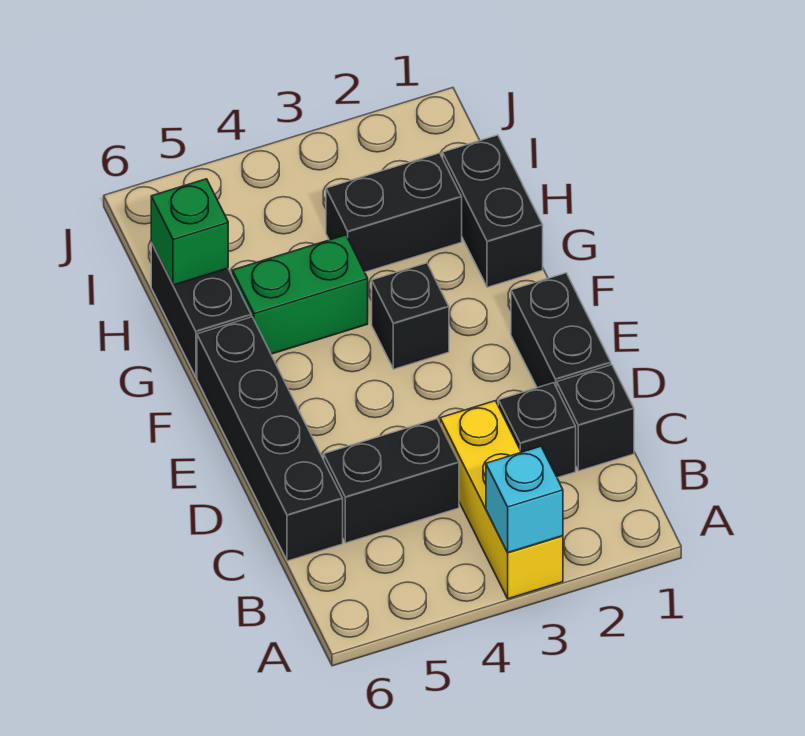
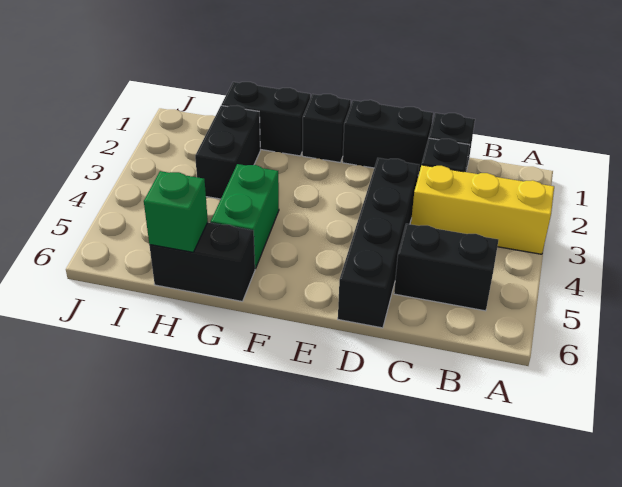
cyan brick A3 level 2 -> none
black brick C4:C5 level 1 -> black brick B5:C5 level 1
black brick C6:F6 level 1 -> black brick D3:D6 level 1
black brick F3 level 1 -> black brick F1 level 1

